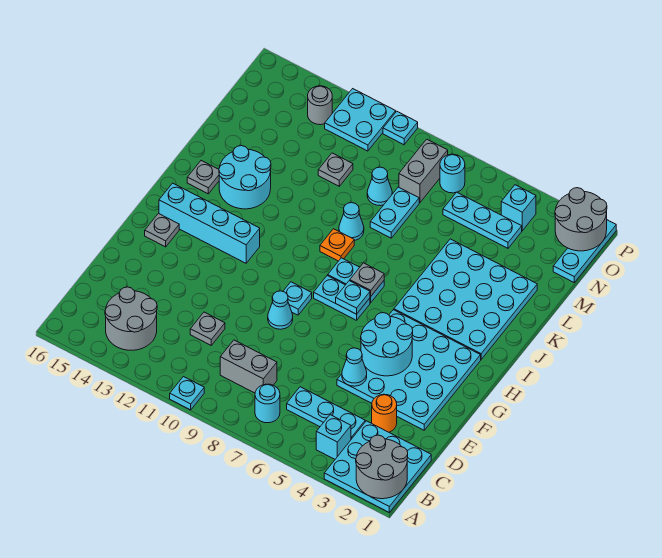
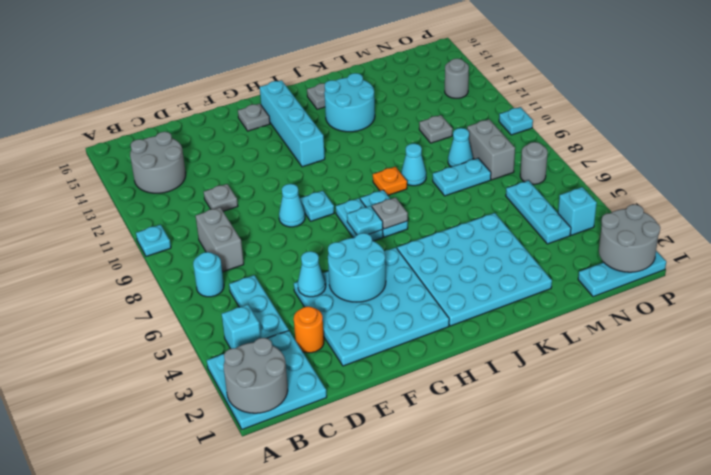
grey brick N8:O8 level 1 -> grey brick N8:N9 level 1
cyan round brick O7 level 1 -> grey round brick O7 level 1
cyan plate O11:P12 level 1 -> none

